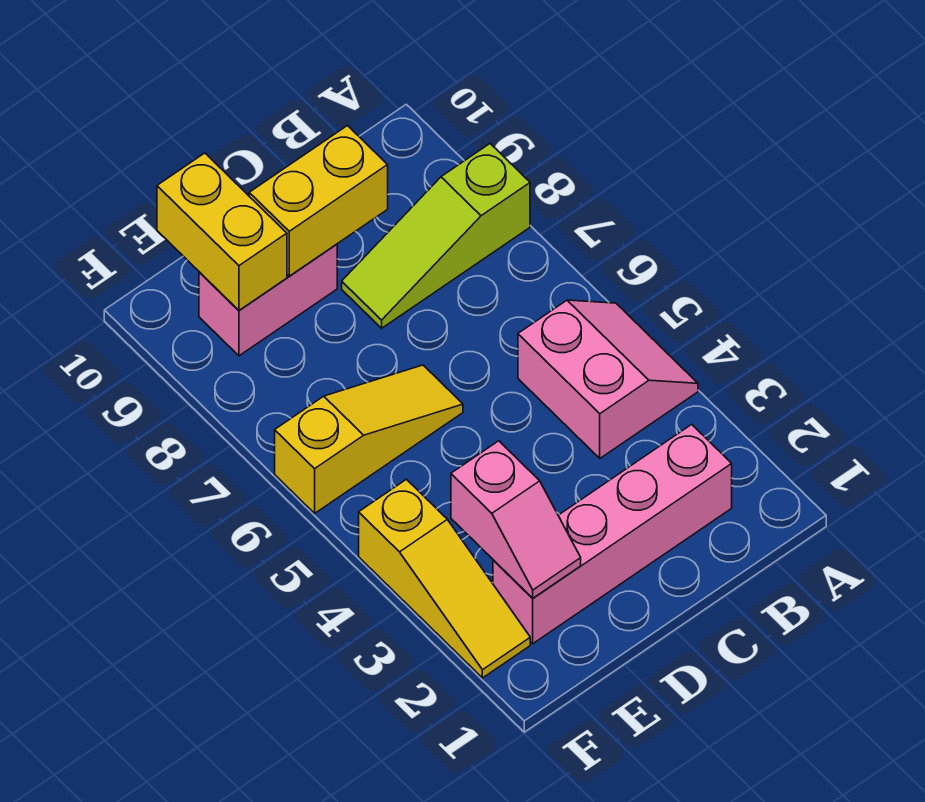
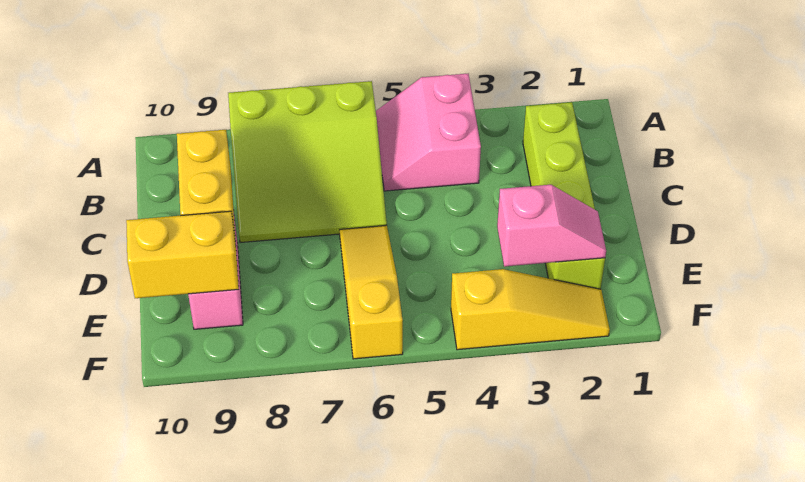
pink slope A4:B5 level 1 top B -> pink slope A4:B5 level 1 top 4
lime slope A8:C8 level 1 top A -> lime slope A6:C8 level 1 top A
pink brick B2:E2 level 1 -> lime brick B2:E2 level 1

